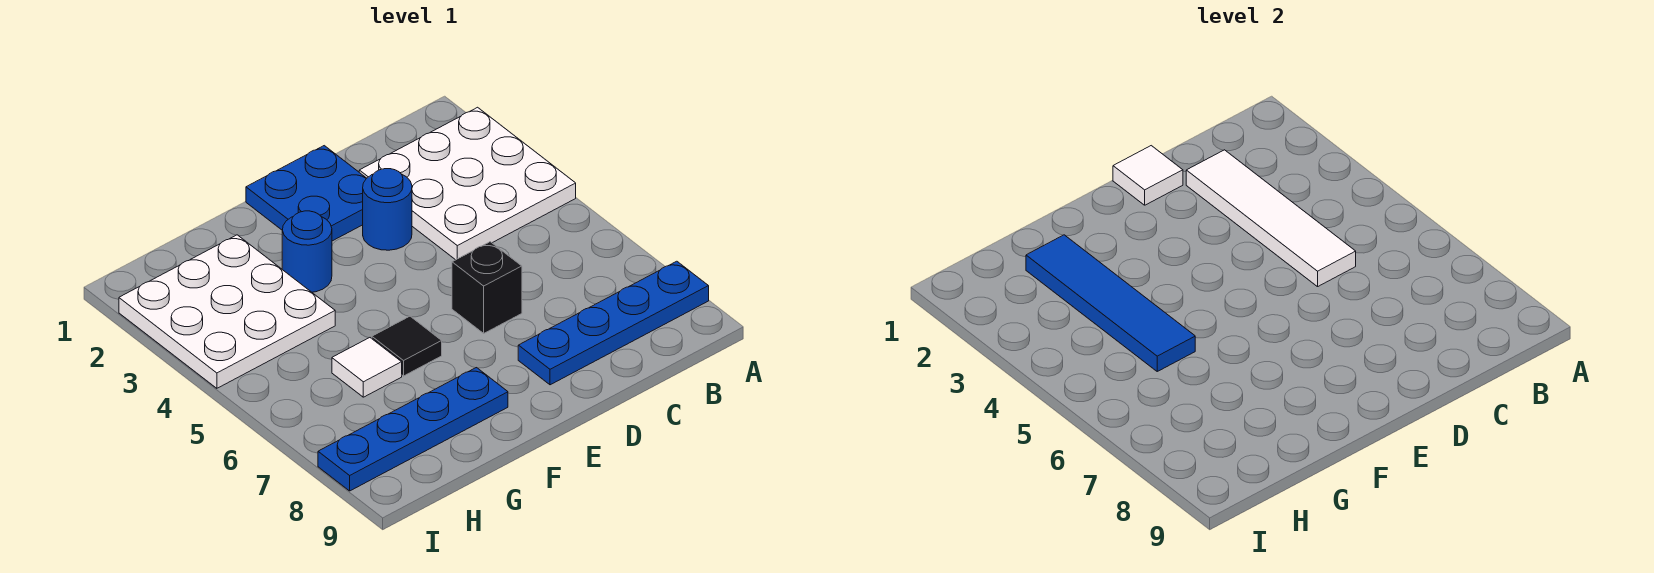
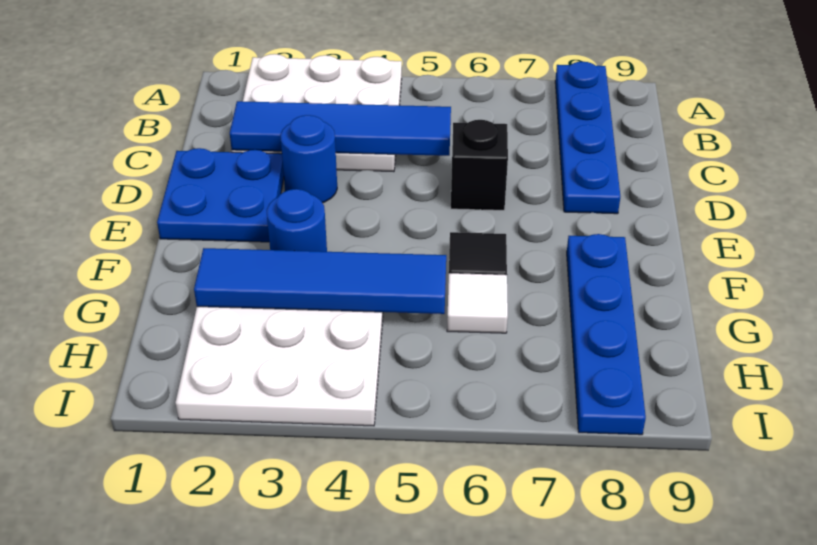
white tile C2:C5 level 2 -> blue tile C2:C5 level 2
white tile D1 level 2 -> none

